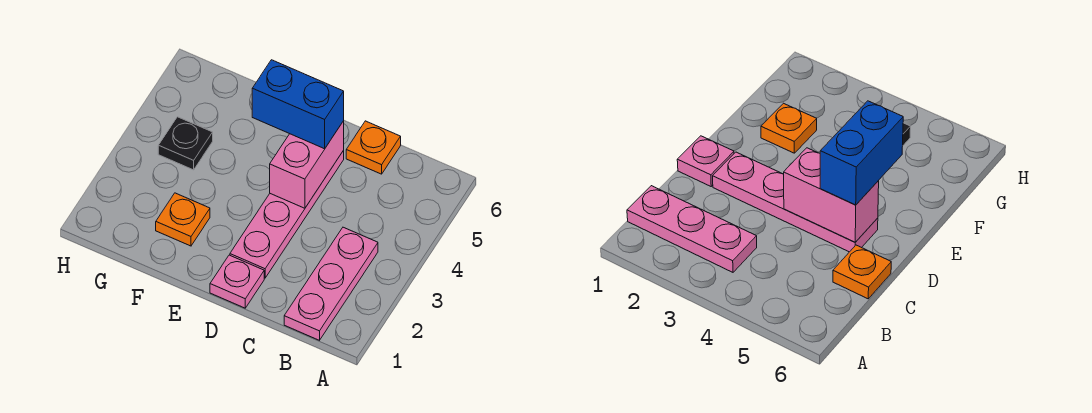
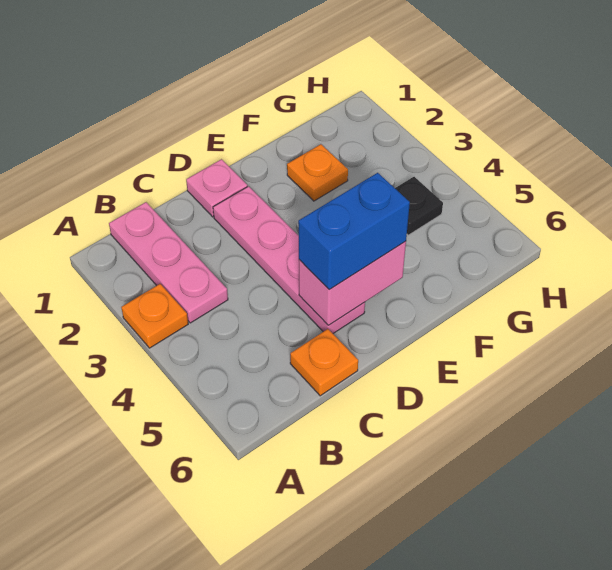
none -> orange plate A3 level 1
pink brick D4:D5 level 2 -> pink brick D5:E5 level 2

